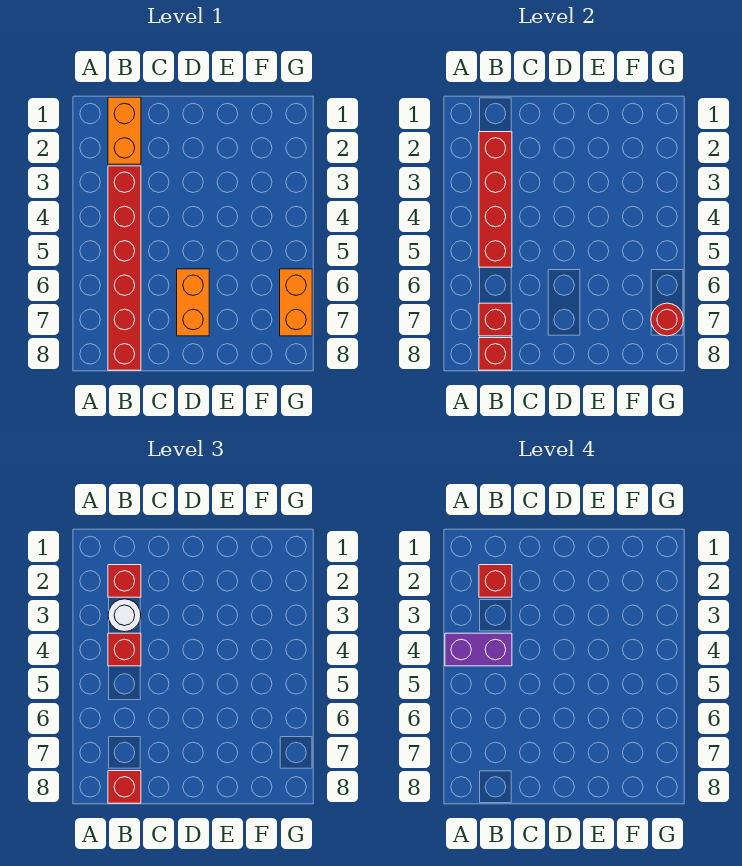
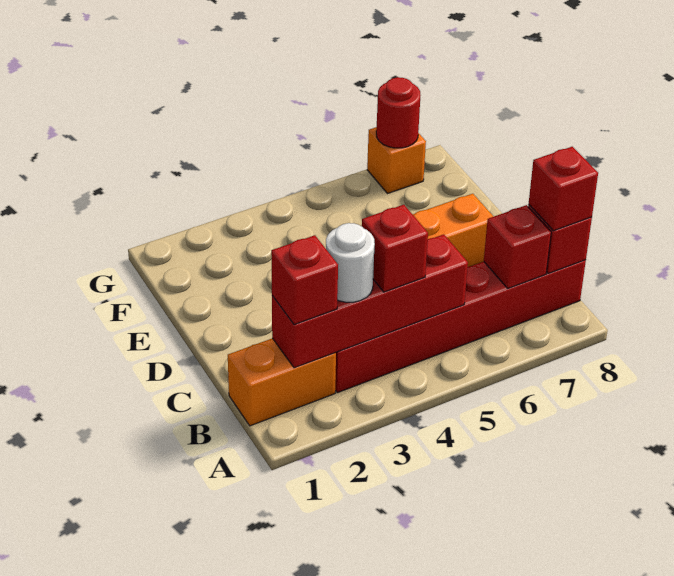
purple brick A4:B4 level 4 -> none
red brick B2 level 4 -> none
orange brick G6:G7 level 1 -> orange brick G7 level 1

